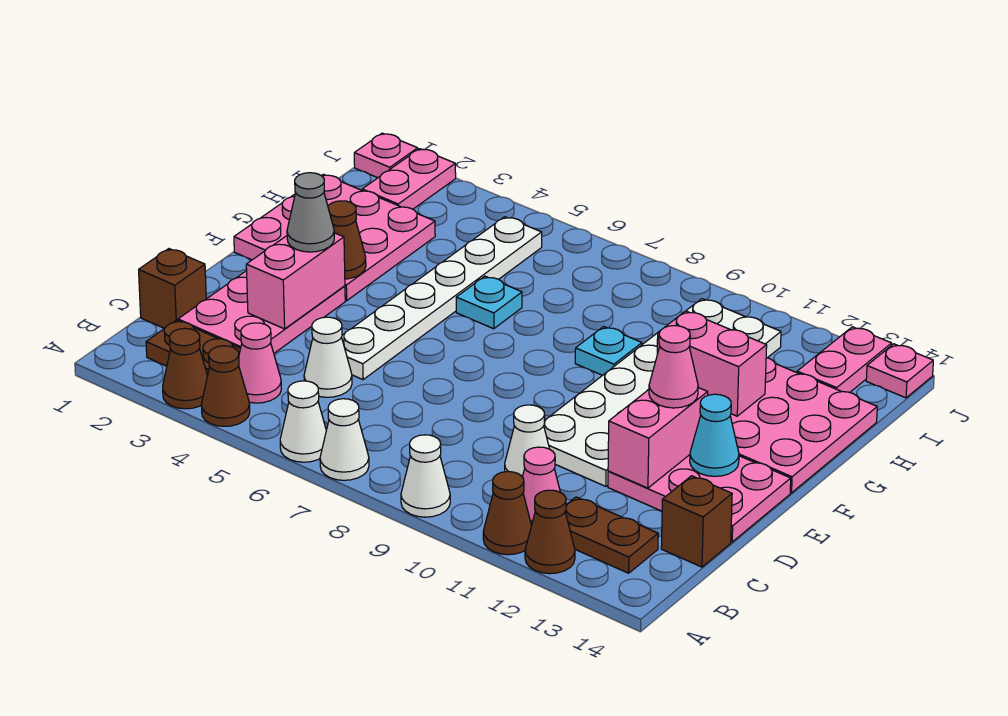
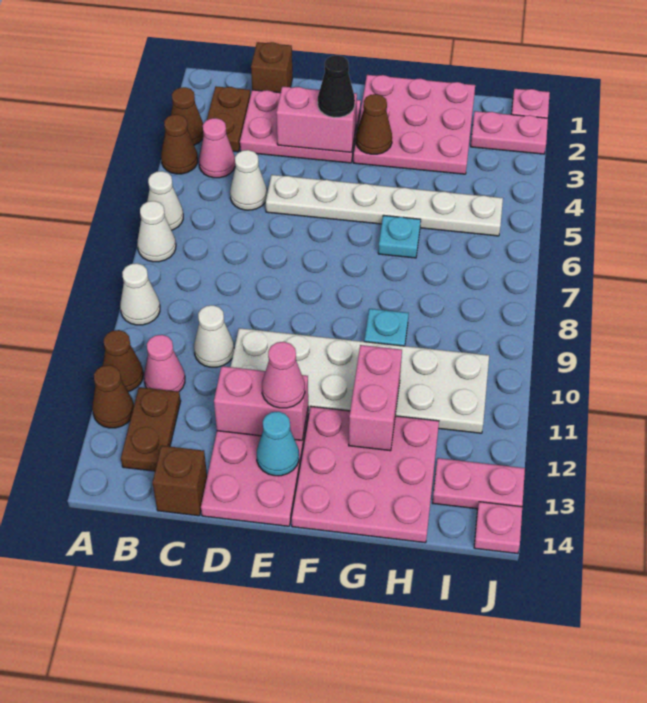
grey cone E3 level 3 -> black cone E3 level 3

